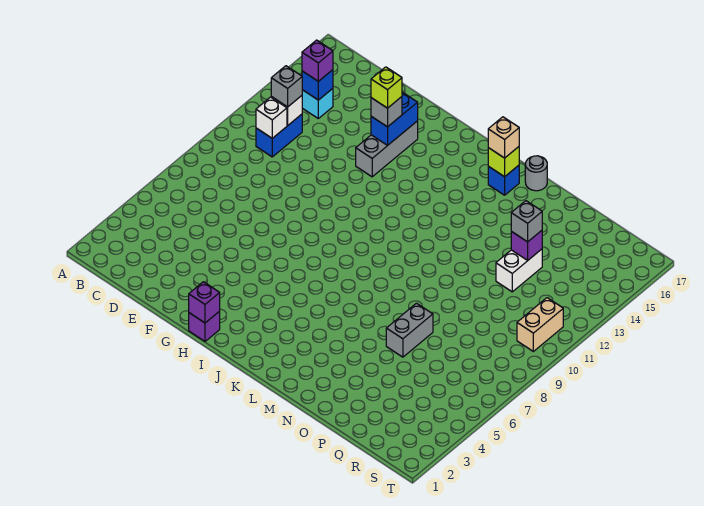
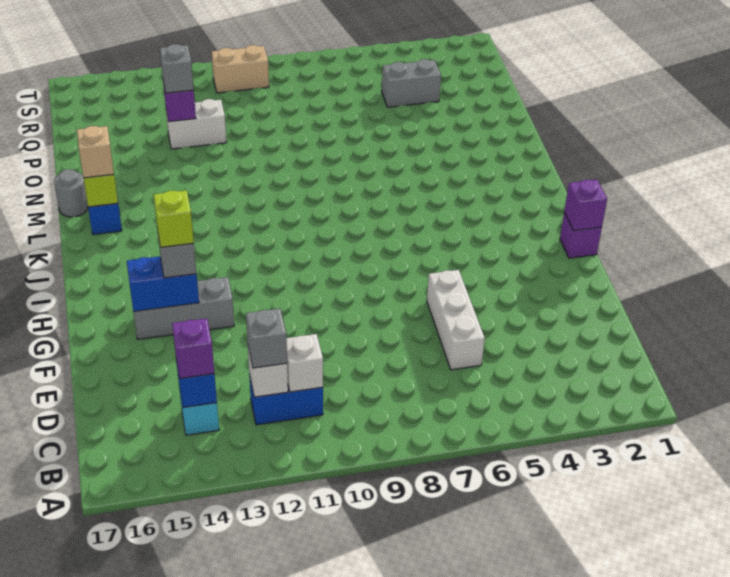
none -> white brick D6:F6 level 1
grey brick O6:O7 level 1 -> grey brick Q4:Q5 level 1

